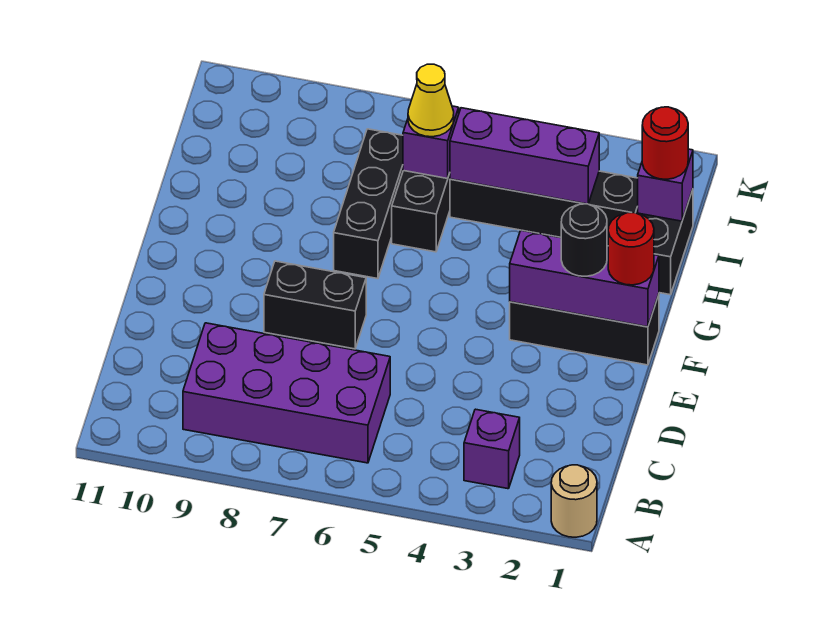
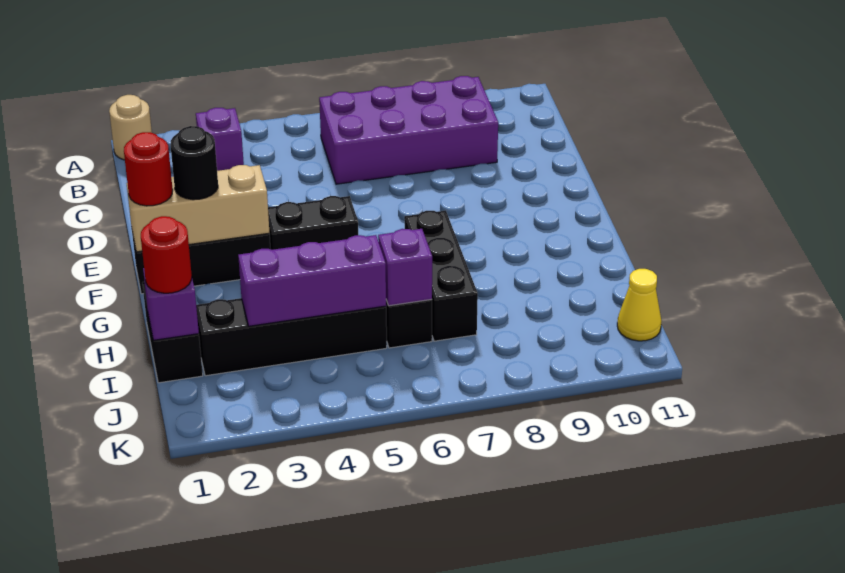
black brick E7:E8 level 1 -> black brick F4:F5 level 1
purple brick F1:F3 level 2 -> tan brick F1:F3 level 2
yellow cone I6 level 3 -> yellow cone J11 level 1

